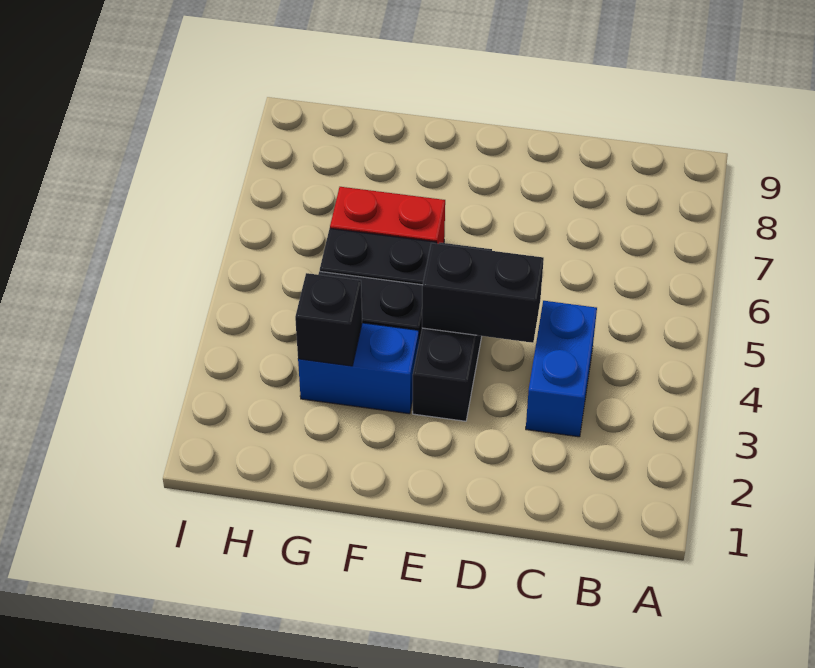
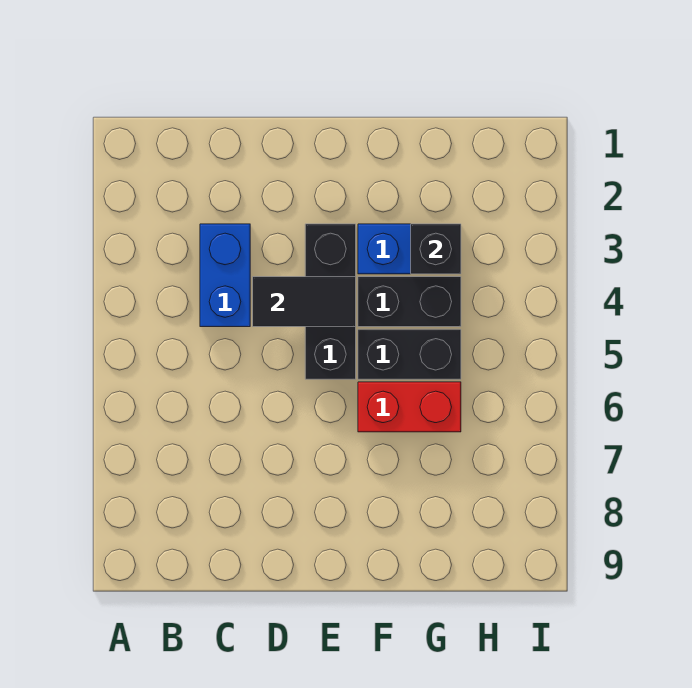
black brick D4:E4 level 2 -> black tile D4:E4 level 2

